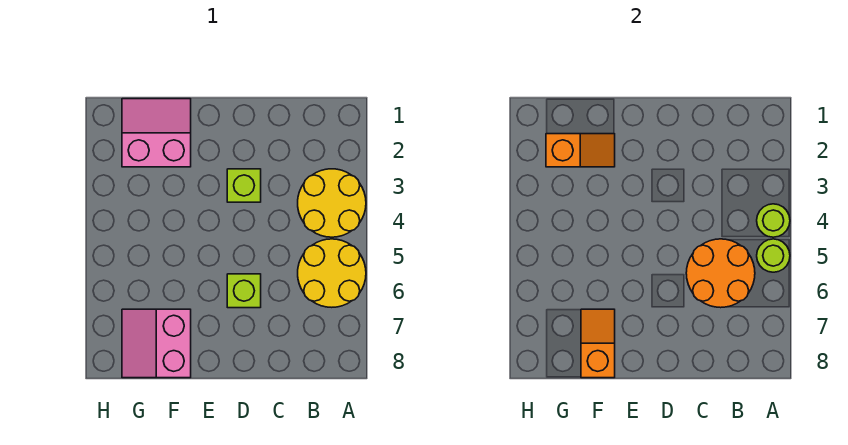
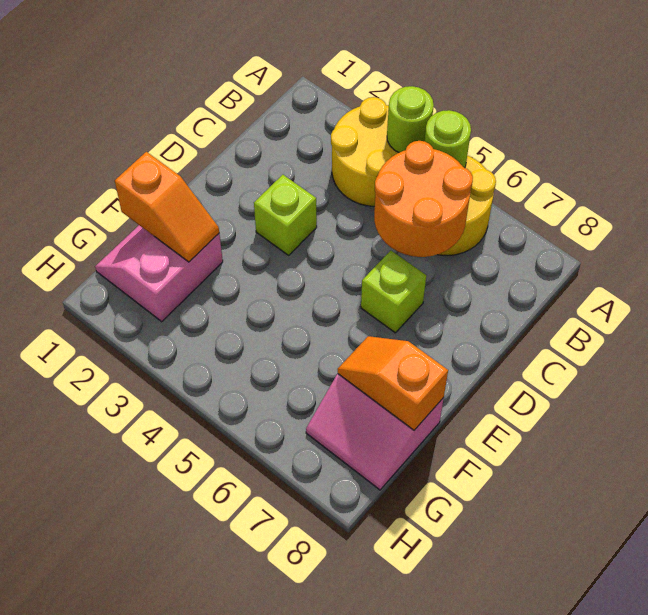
orange slope F2:G2 level 2 top G -> orange slope F1:F2 level 2 top 1

